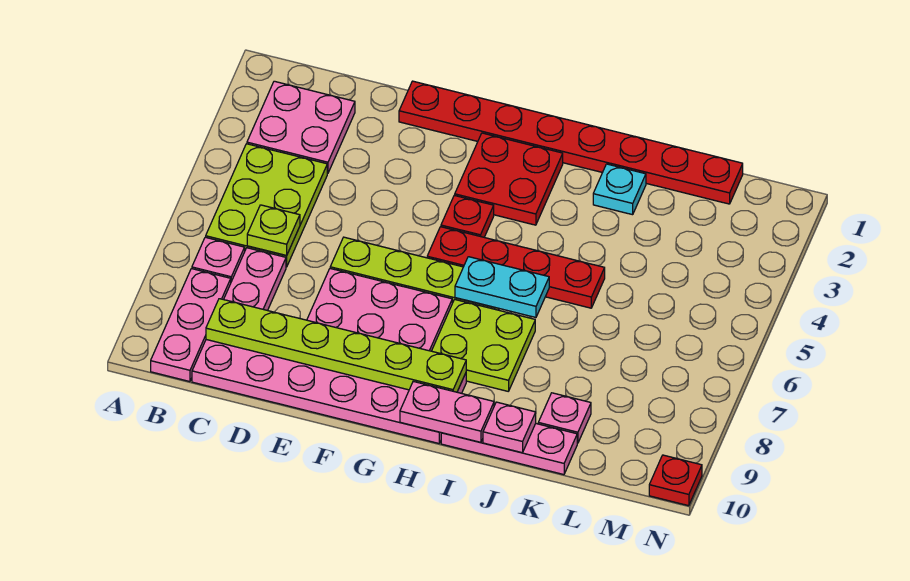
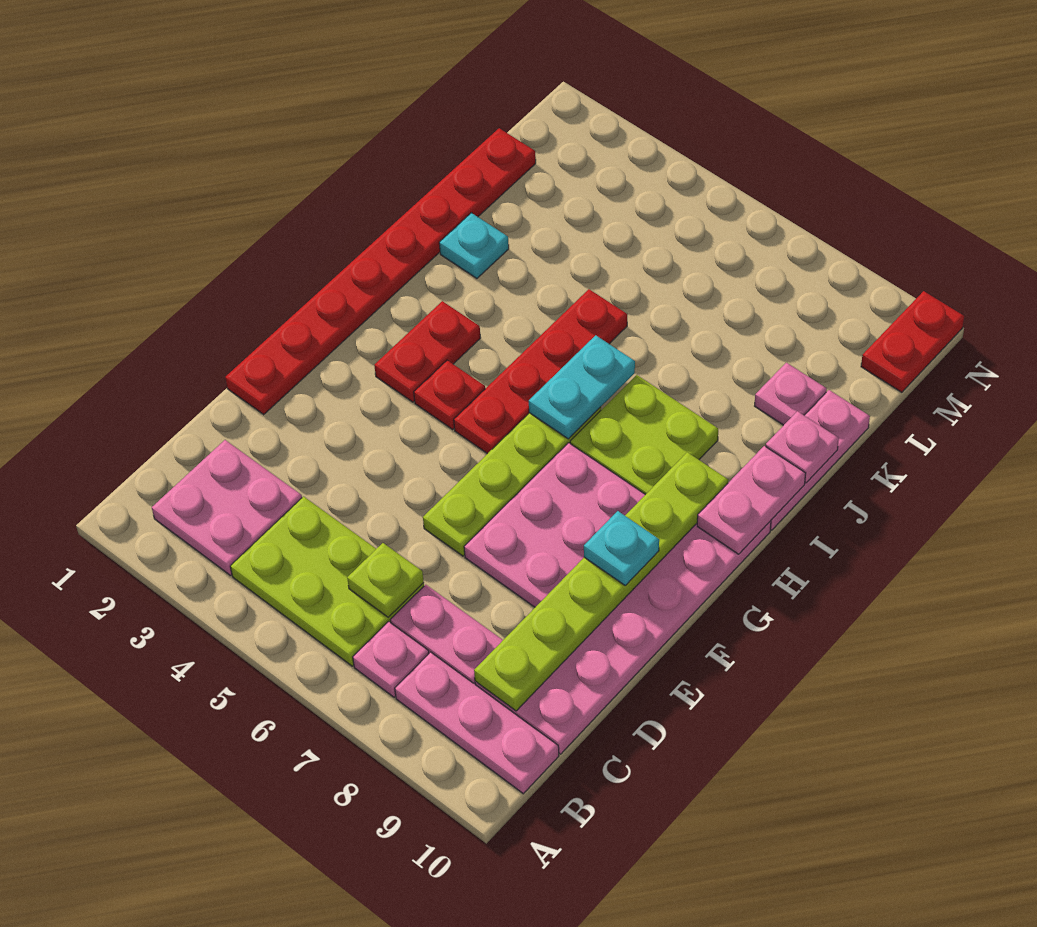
none -> cyan plate F9 level 3
red plate G2:H3 level 1 -> red plate G3:H3 level 1
red plate N10 level 1 -> red plate M10:N10 level 1

